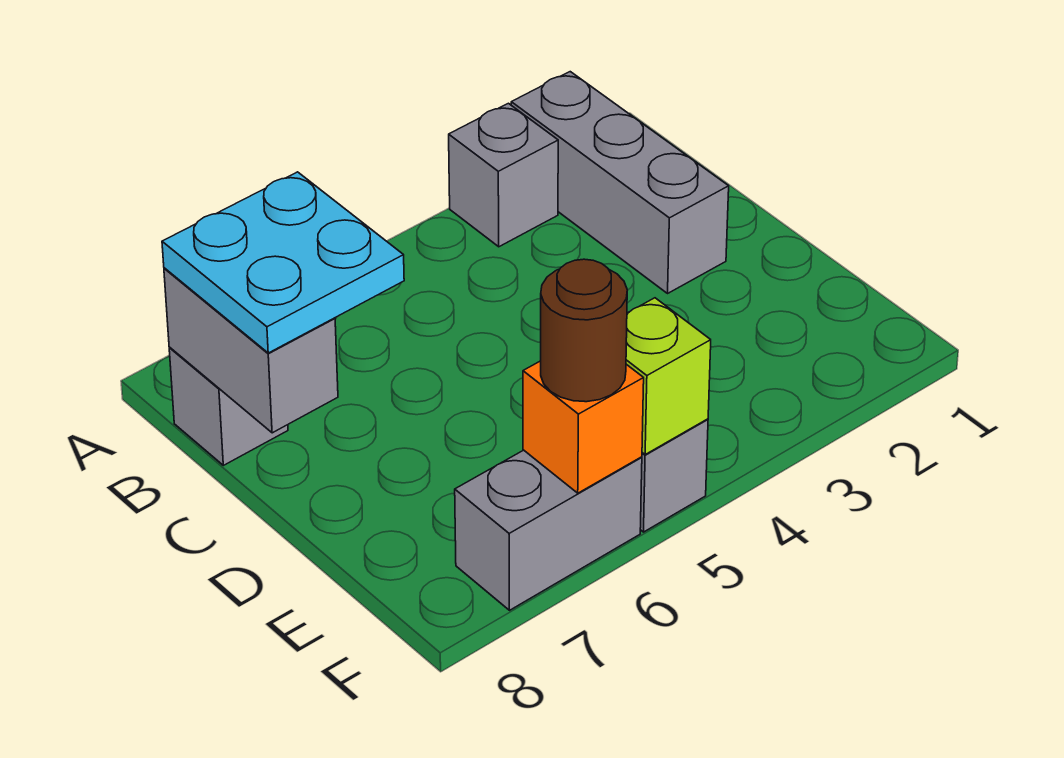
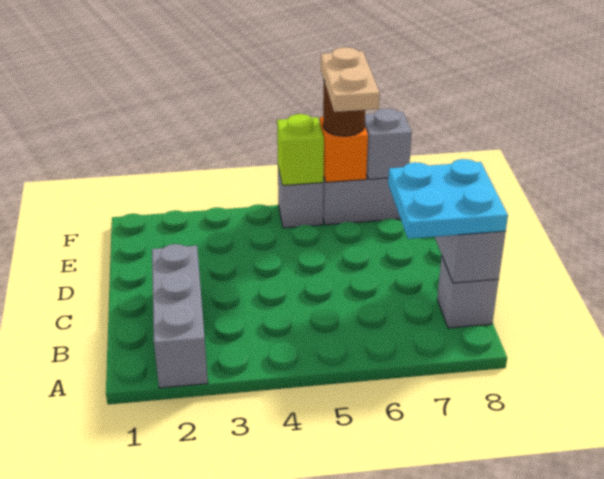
grey brick A3 level 1 -> grey brick F7 level 2
none -> tan plate E6:F6 level 4

